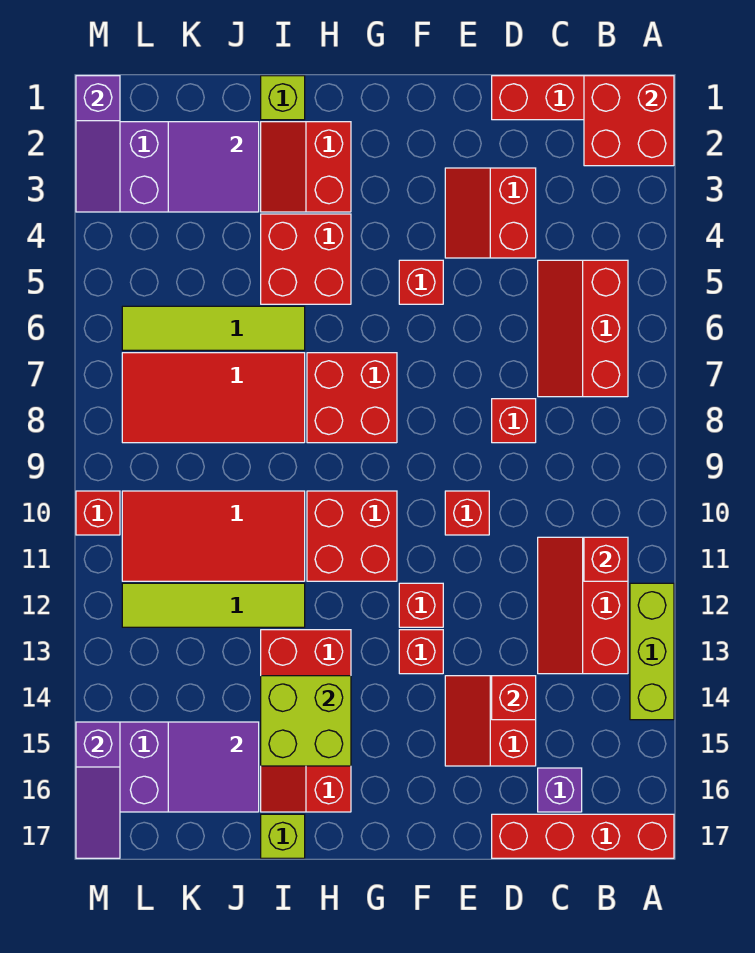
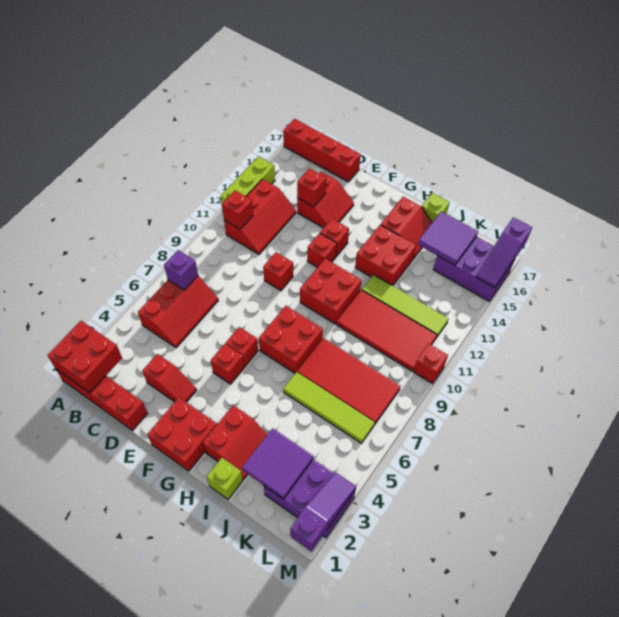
purple brick C16 level 1 -> purple brick B7 level 2
red slope D3:E4 level 1 top D -> red slope D3:E3 level 1 top D
red brick D8 level 1 -> red brick F6 level 1
red brick H4:I5 level 1 -> red brick F1:G2 level 1
lime brick H14:I15 level 2 -> none
purple slope M15:M17 level 2 top 15 -> purple slope M15:M17 level 2 top 17

